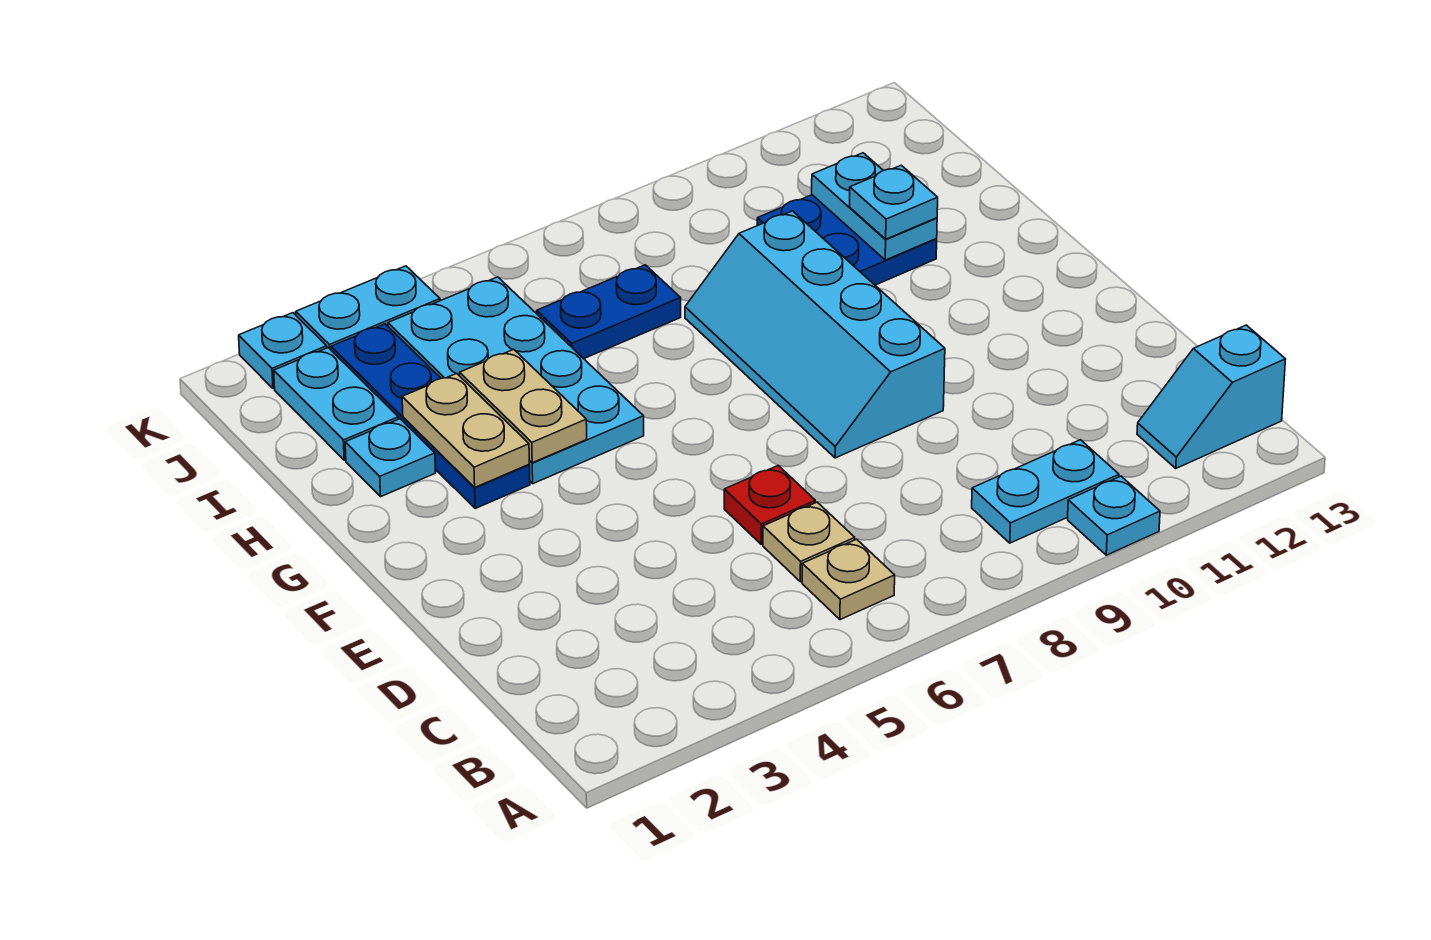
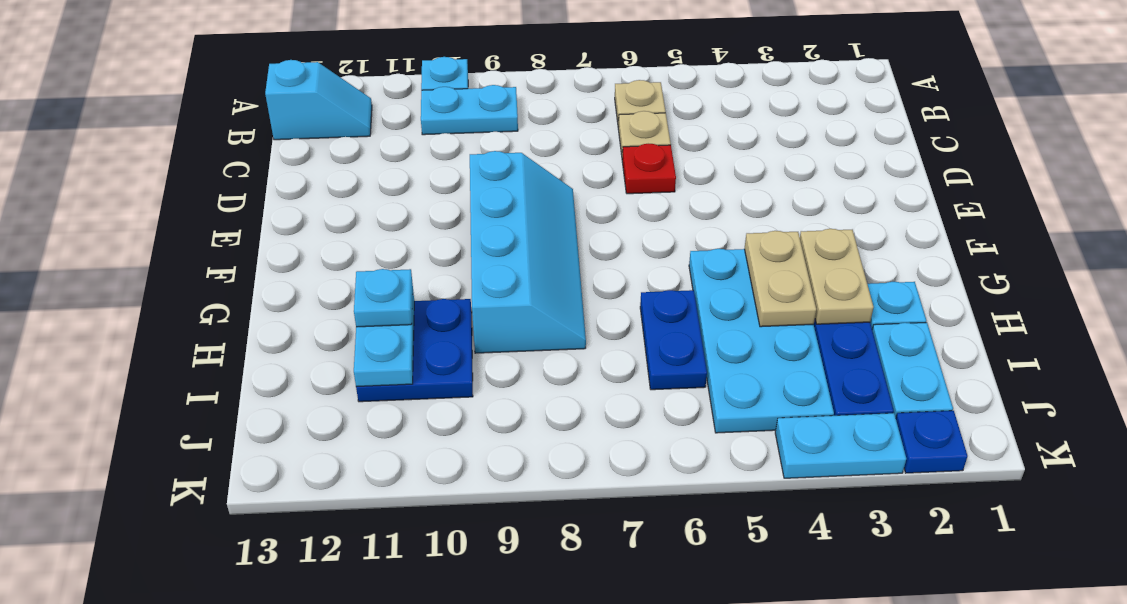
blue plate I6:I7 level 1 -> blue plate H6:I6 level 1
cyan plate K2 level 1 -> blue plate K2 level 1

